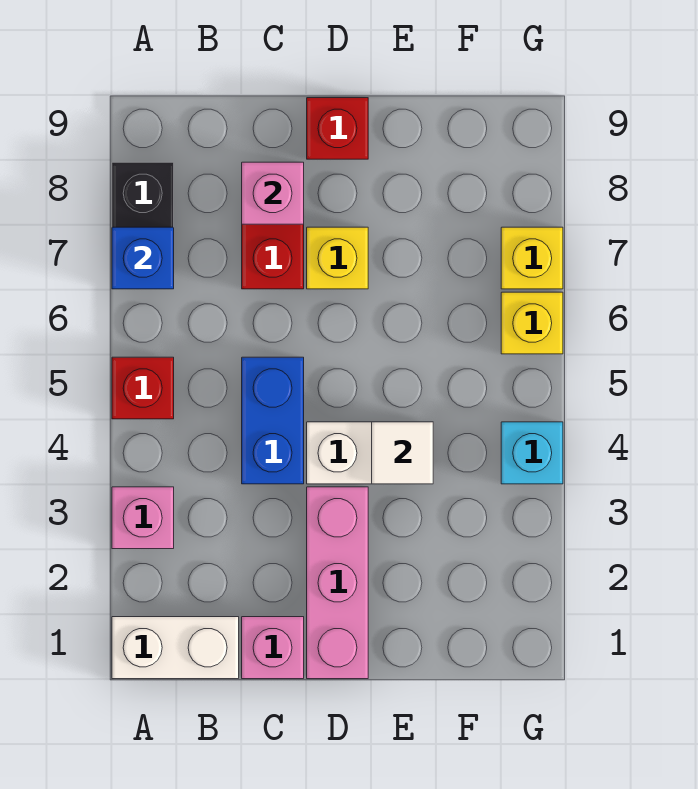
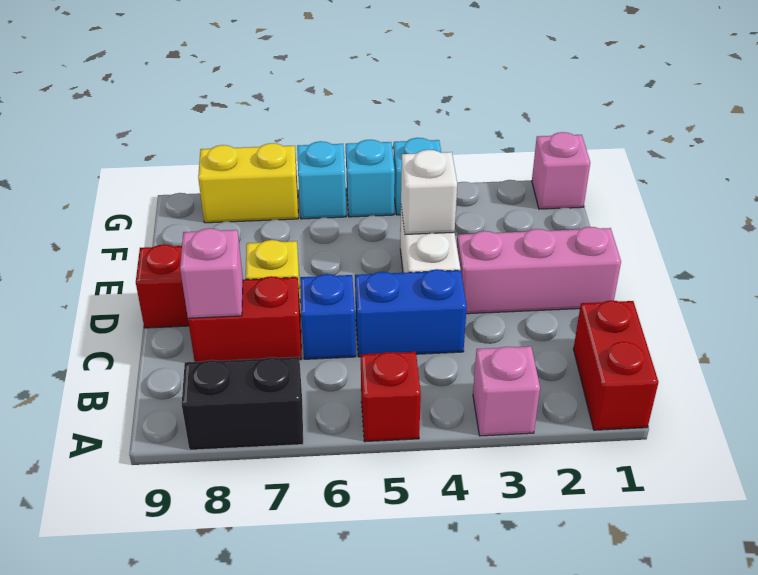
white brick A1:B1 level 1 -> red brick A1:B1 level 1
blue brick A7 level 2 -> blue brick C6 level 1
pink brick C1 level 1 -> pink brick G1 level 1
white tile E4 level 2 -> white brick E4 level 2
none -> cyan brick G5 level 1
yellow brick G6 level 1 -> cyan brick G6 level 1
yellow brick G7 level 1 -> yellow brick G7:G8 level 1

